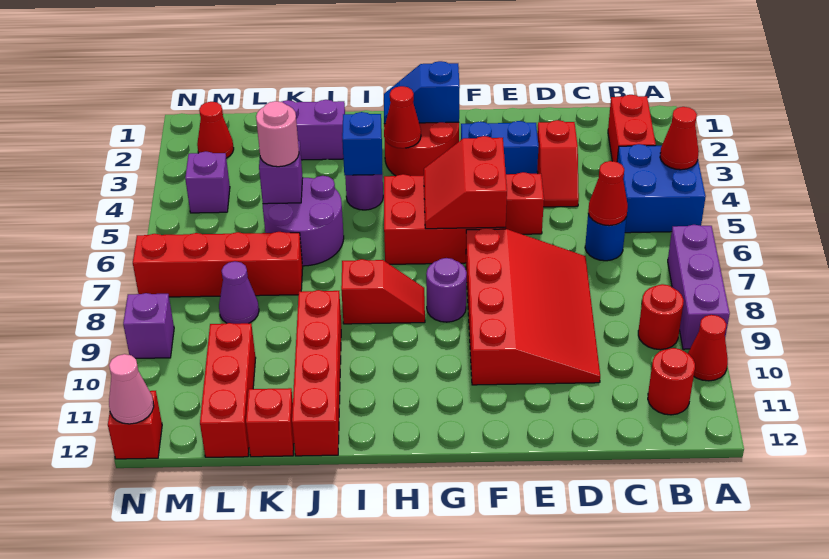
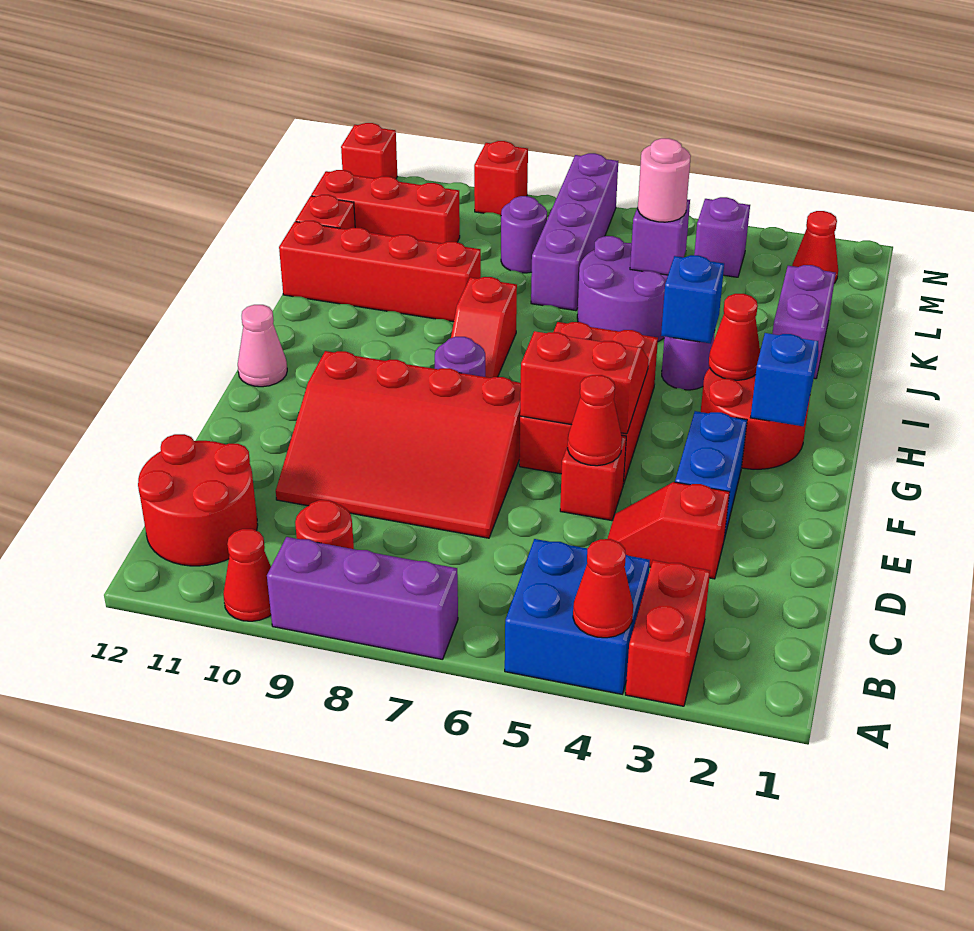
red brick B2:B3 level 1 -> red brick A3:B3 level 1
red round brick B11 level 1 -> red round brick B11:C12 level 1
blue round brick C6 level 1 -> none
red cone C6 level 2 -> red cone E5 level 2
red brick K7:N7 level 1 -> purple brick K7:N7 level 1
purple cone L8 level 1 -> purple round brick L8 level 1
purple brick N9 level 1 -> red brick N9 level 1
pink cone N12 level 2 -> pink cone G12 level 1

